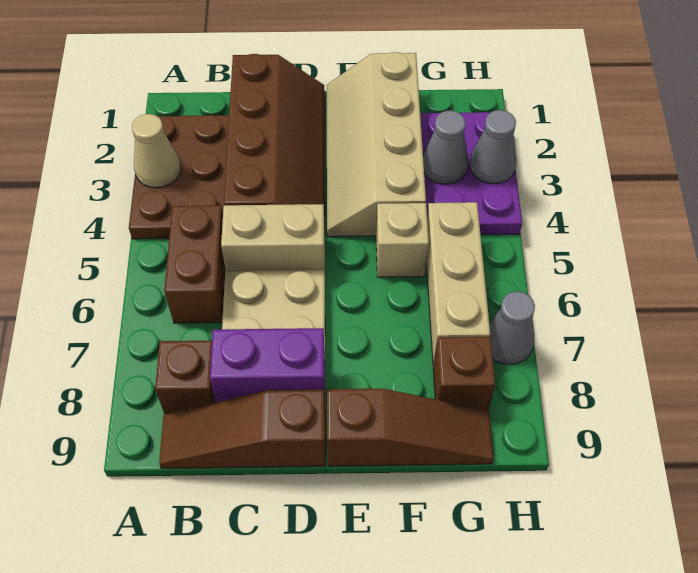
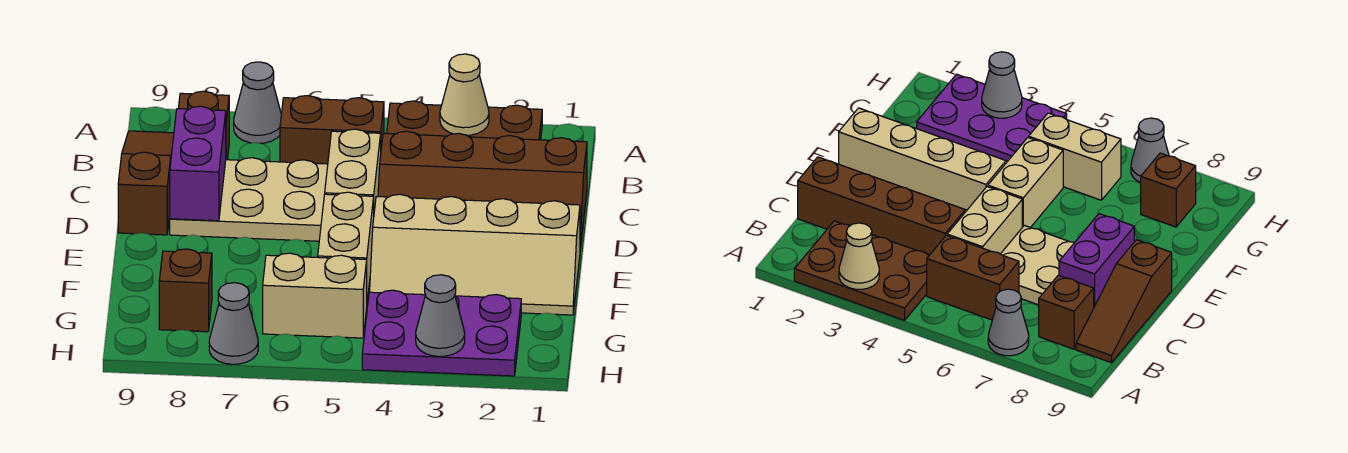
tan slope E1:F4 level 1 top F -> tan slope E1:F4 level 1 top E
brown slope E9:G9 level 1 top E -> none
tan brick F5 level 1 -> tan brick E5:F5 level 1
grey cone G3 level 2 -> grey cone A7 level 1
tan brick G5:G7 level 1 -> tan brick G5:G6 level 1

